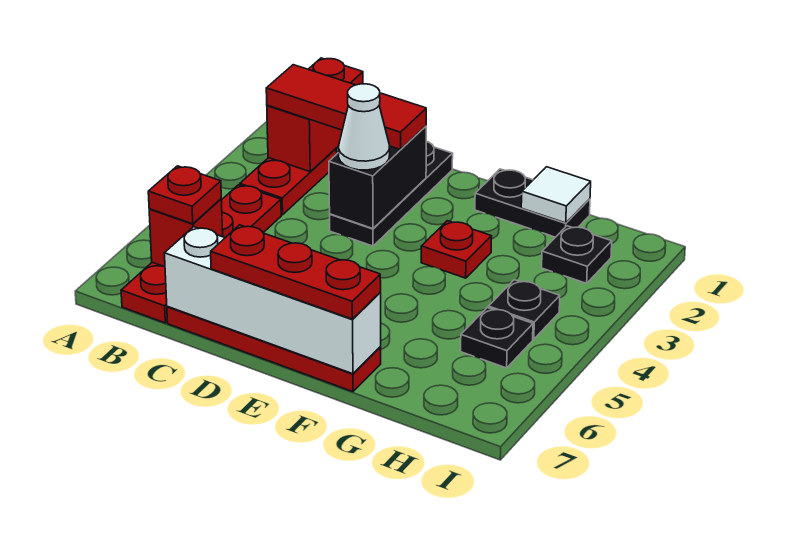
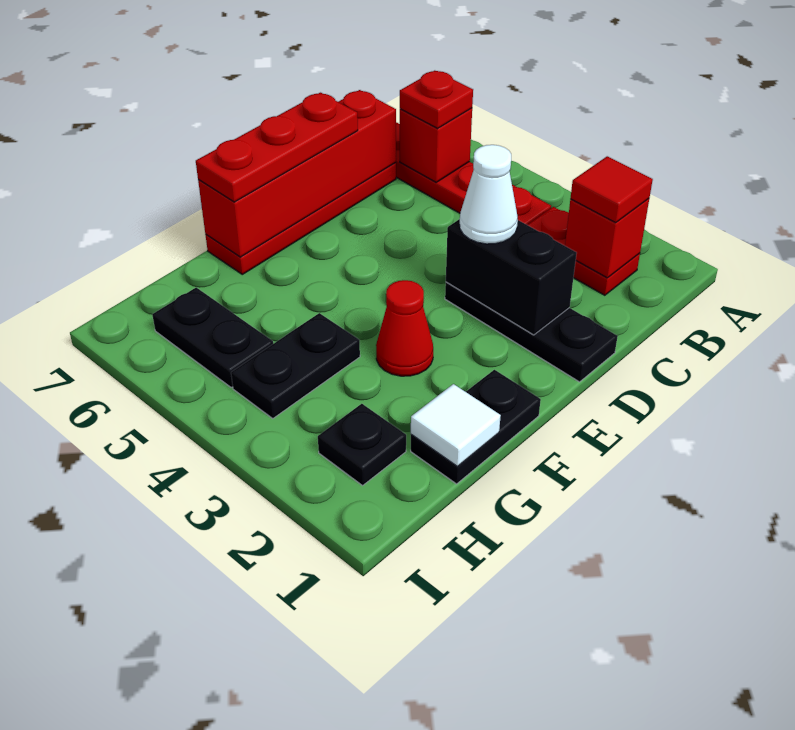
red brick B1:B2 level 2 -> red brick B2 level 2
red tile B2:D2 level 3 -> red tile B2 level 3
white brick C7:F7 level 2 -> red brick C7:F7 level 2
red plate F3 level 1 -> red cone F3 level 1
black plate H4 level 1 -> black plate G4:H4 level 1
black plate H5 level 1 -> black plate H5:H6 level 1

